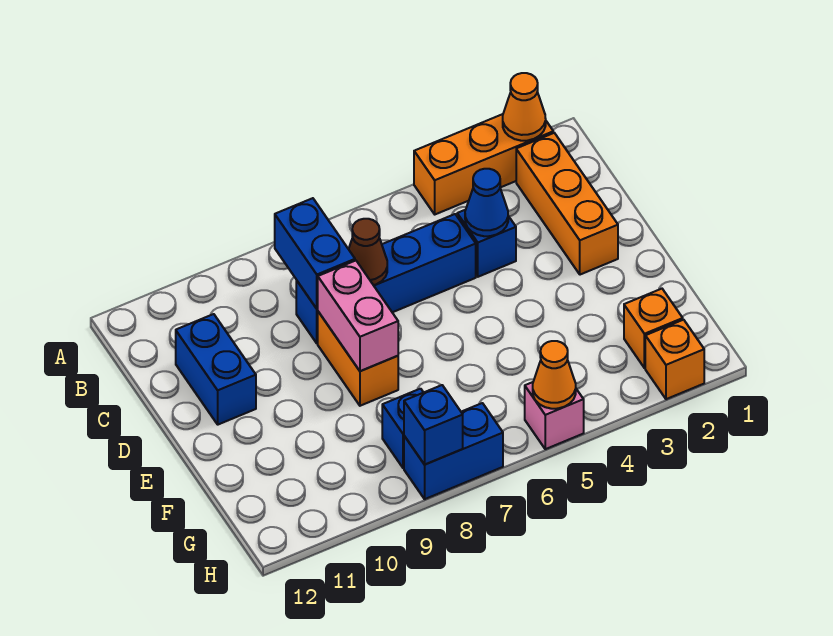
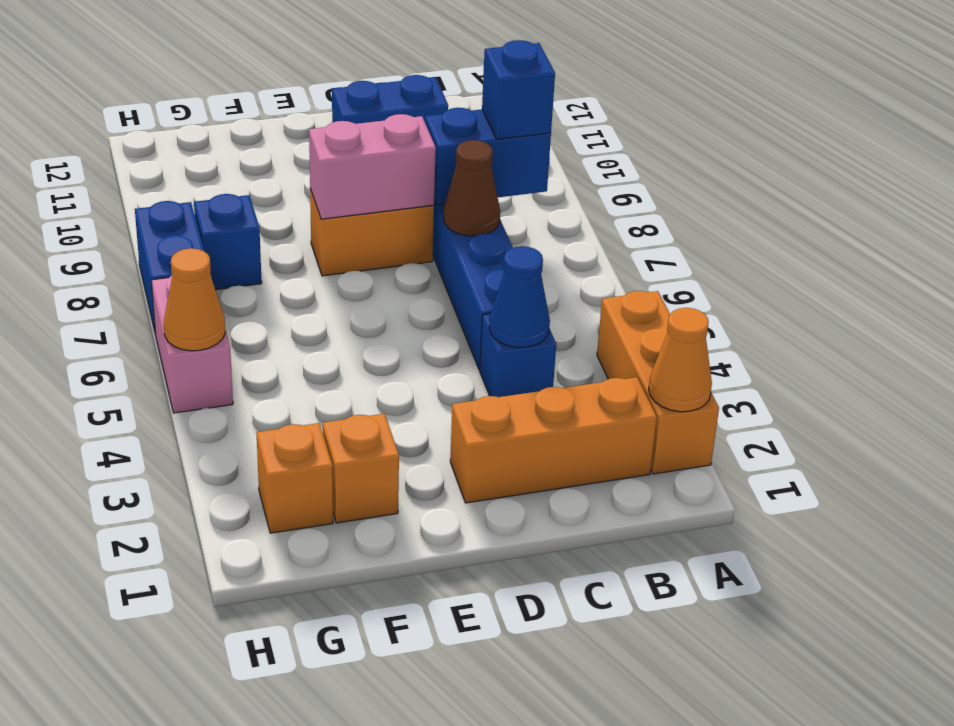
orange brick H2 level 1 -> orange brick F2 level 1
pink brick H5 level 1 -> pink brick H5:H6 level 1
blue brick H8 level 2 -> blue brick B8 level 3

